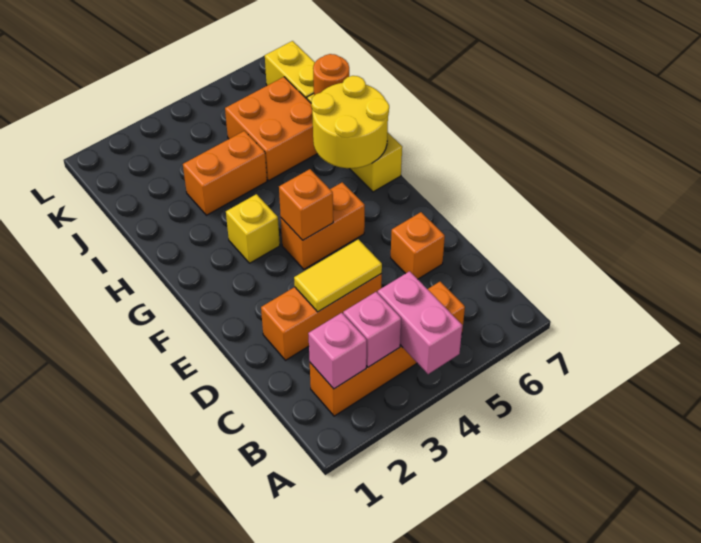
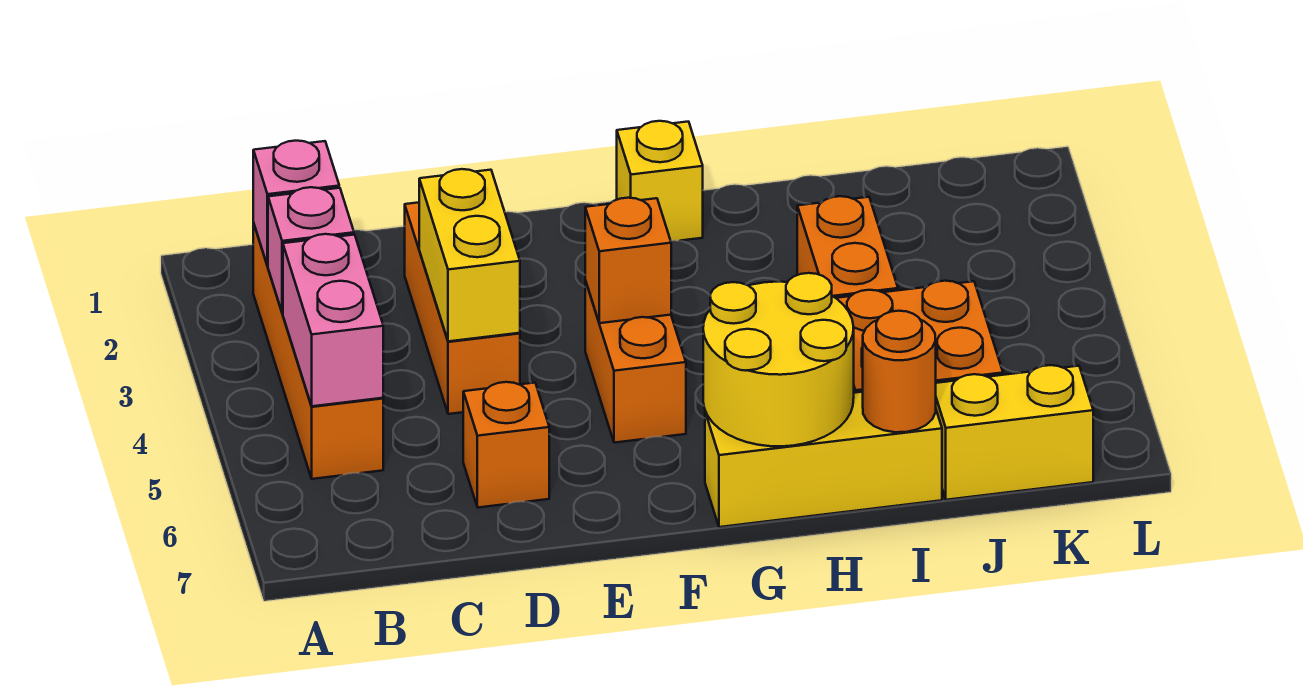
pink brick A4:B4 level 2 -> pink brick B4:B5 level 2
yellow tile D3:D4 level 2 -> yellow brick D3:D4 level 2
yellow brick G3 level 1 -> yellow brick G1 level 1

